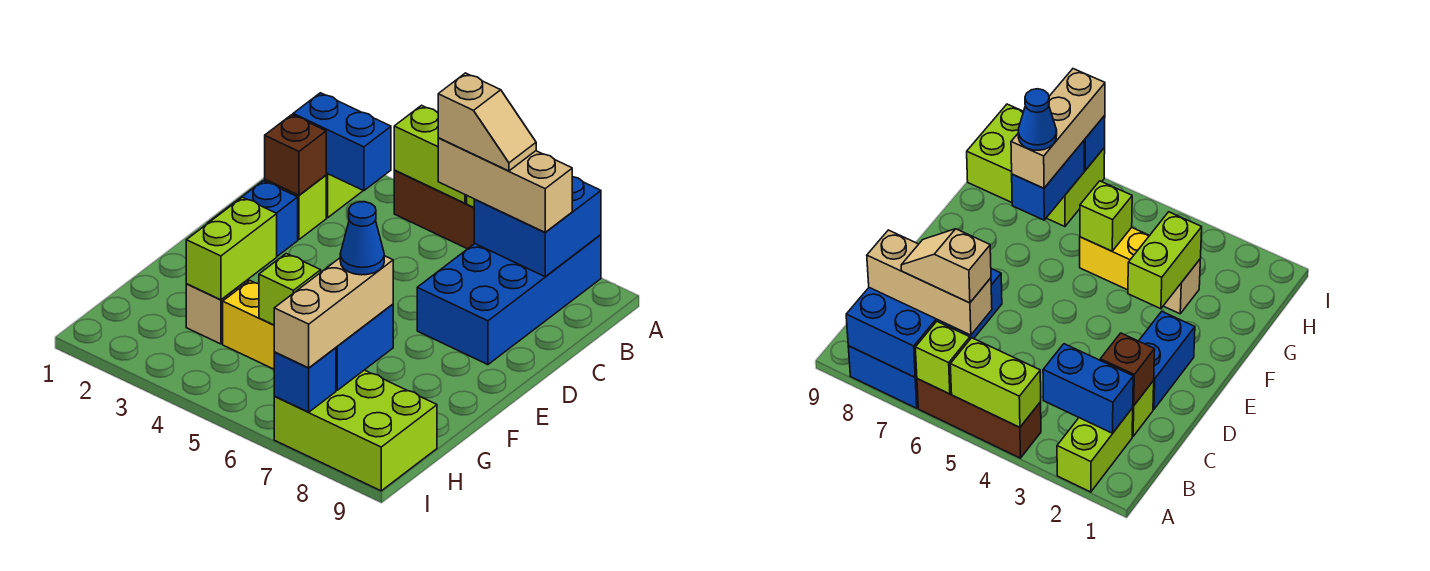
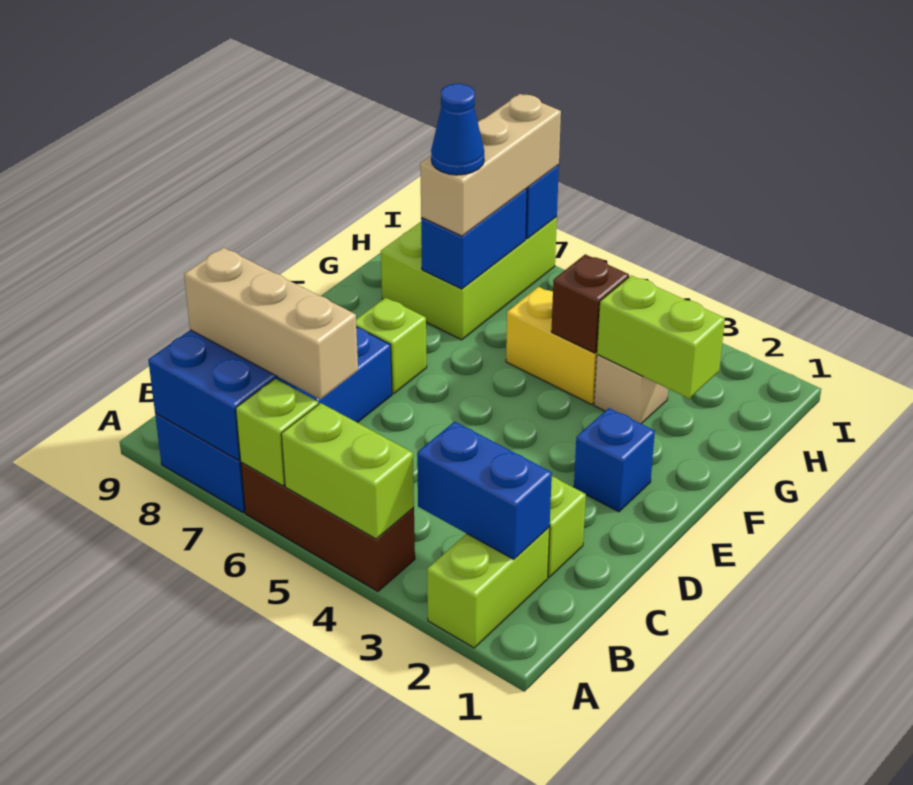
tan slope B6:B7 level 4 top 6 -> none
brown brick C2 level 2 -> brown brick G4 level 2
blue brick D2:E2 level 1 -> blue brick E2 level 1
lime brick F3:G3 level 2 -> lime brick G2:G3 level 2
lime brick G5 level 2 -> lime brick E7 level 1
lime brick H7:I9 level 1 -> lime brick G7:I8 level 1

